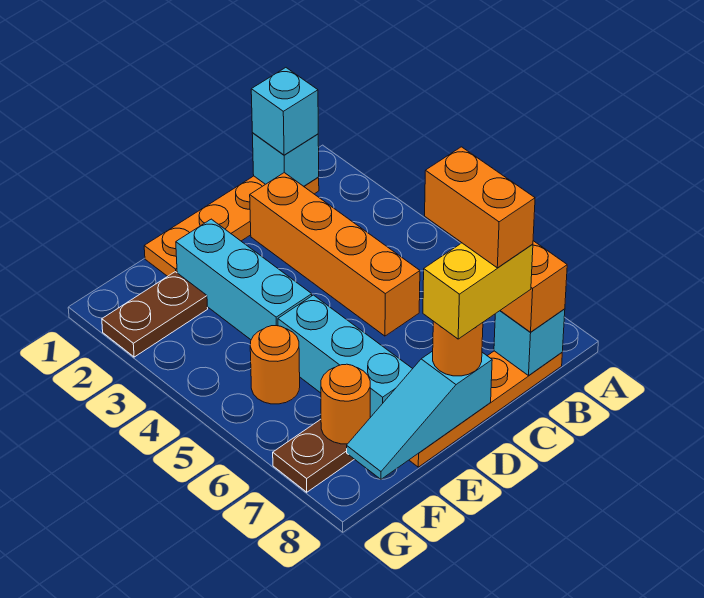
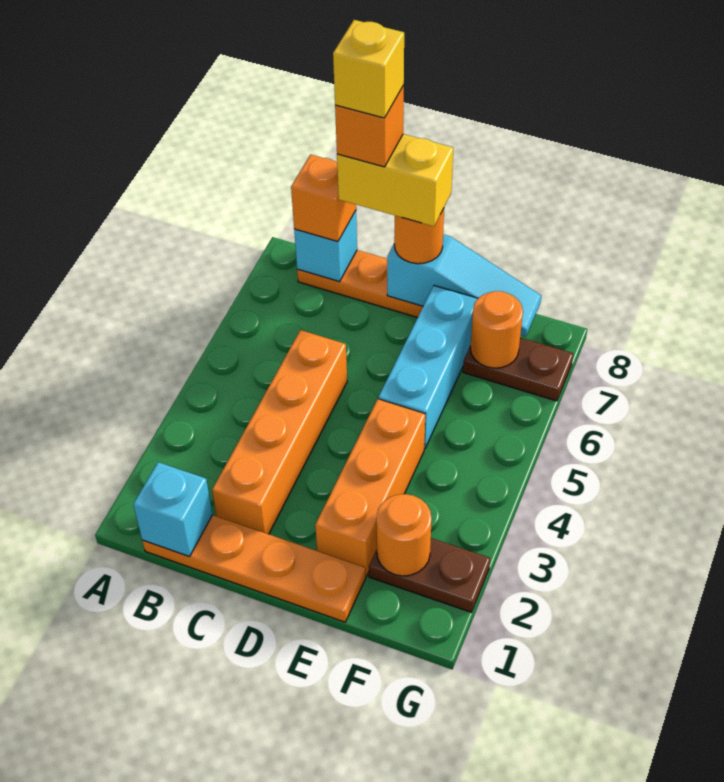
cyan brick B1 level 3 -> none
orange brick C7:C8 level 5 -> orange brick C8 level 5
none -> yellow brick C8 level 6
cyan brick E2:E4 level 1 -> orange brick E2:E4 level 1
orange round brick F5 level 1 -> orange round brick F2 level 2

